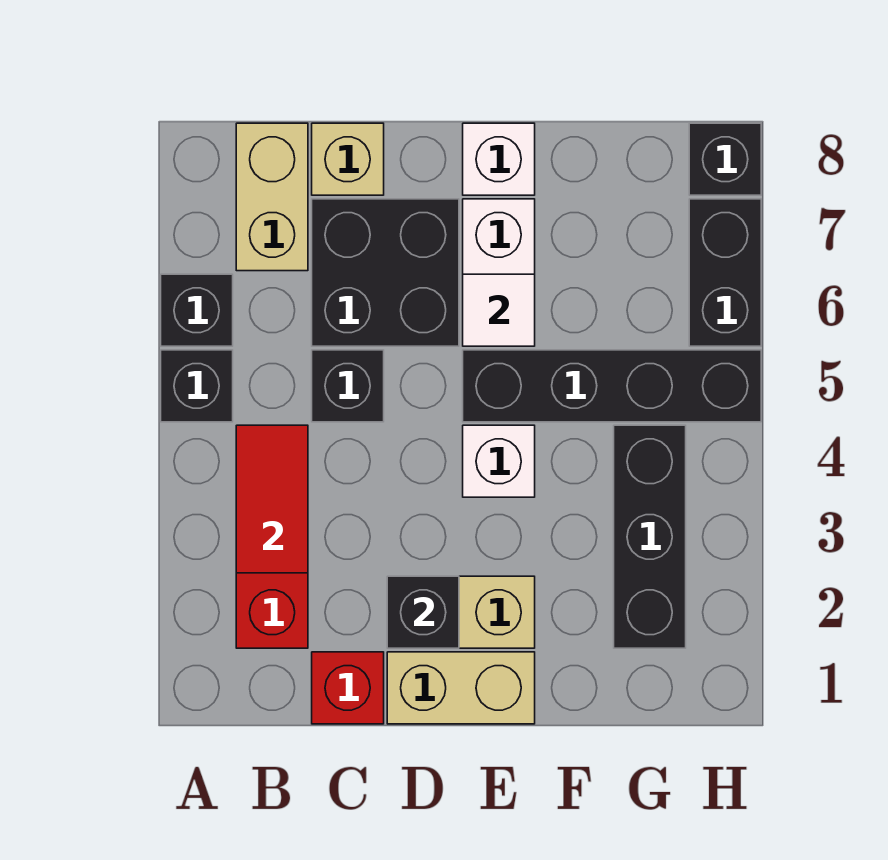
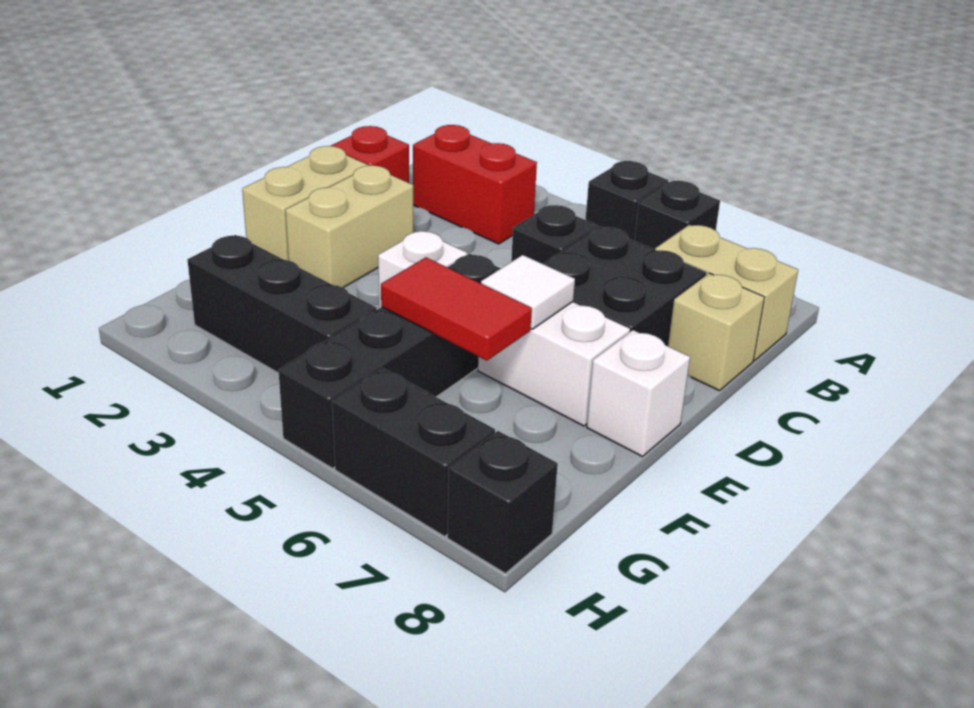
red tile B3:B4 level 2 -> red tile F5:F6 level 2
black brick D2 level 2 -> none

